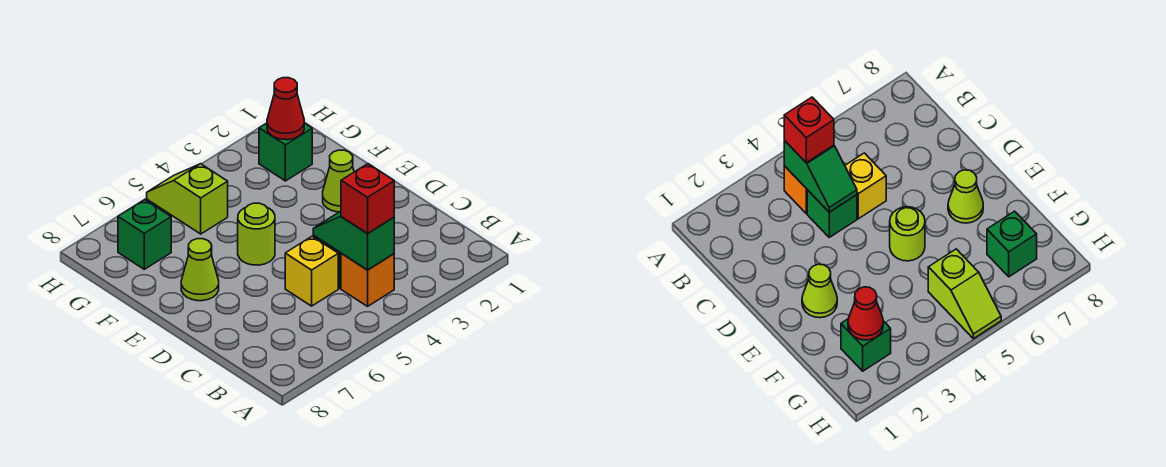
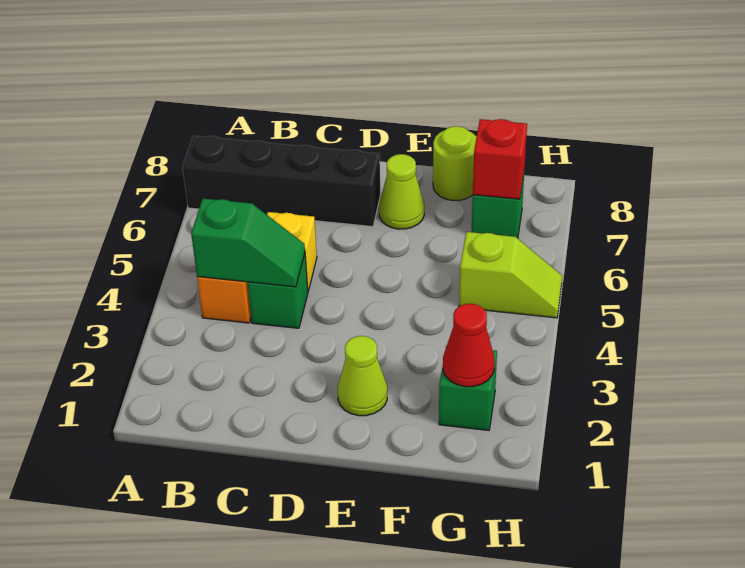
none -> black brick A7:D7 level 1
red brick B4 level 3 -> red brick G7 level 2
lime round brick E5 level 1 -> lime round brick F8 level 1

